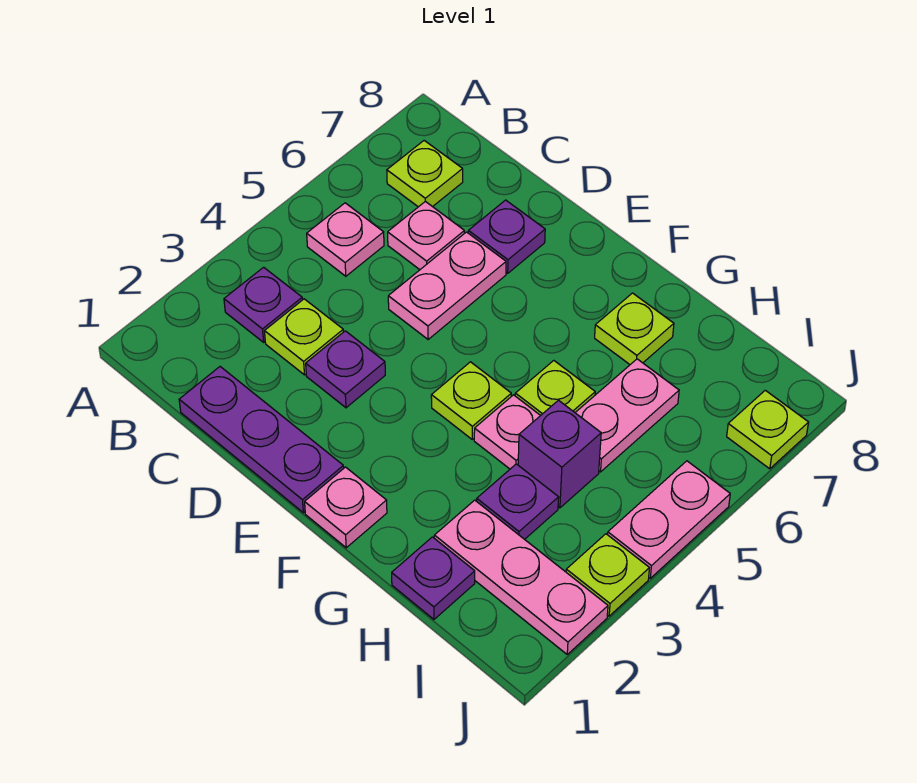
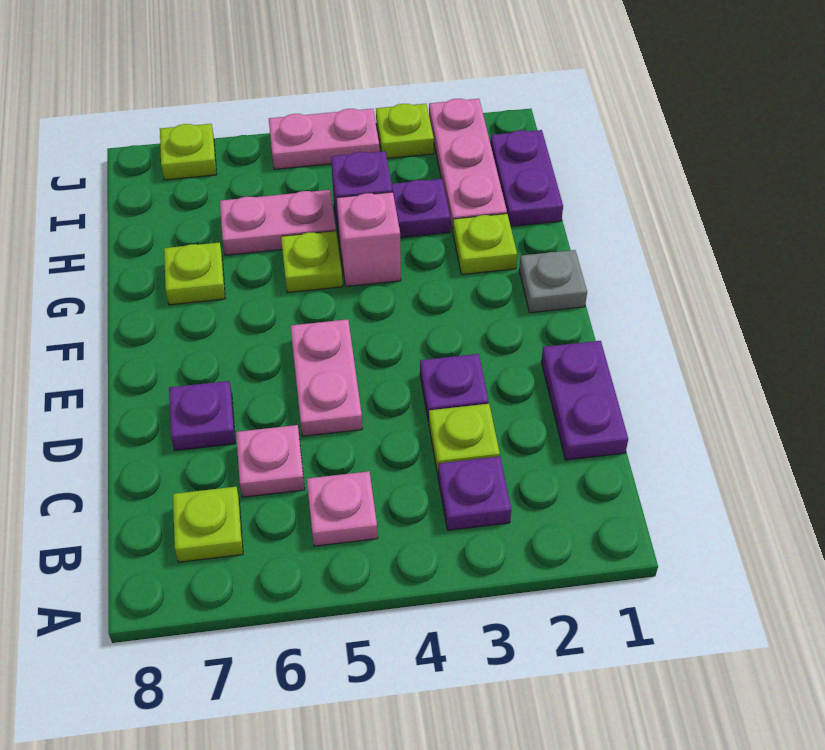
purple plate C1:E1 level 1 -> purple plate C1:D1 level 1
pink plate D5:D6 level 1 -> pink plate D5:E5 level 1
pink plate F1 level 1 -> grey plate F1 level 1
lime plate F4 level 1 -> lime plate G2 level 1
pink plate G4 level 1 -> pink brick G4 level 1
purple plate H1 level 1 -> purple plate H1:I1 level 1

